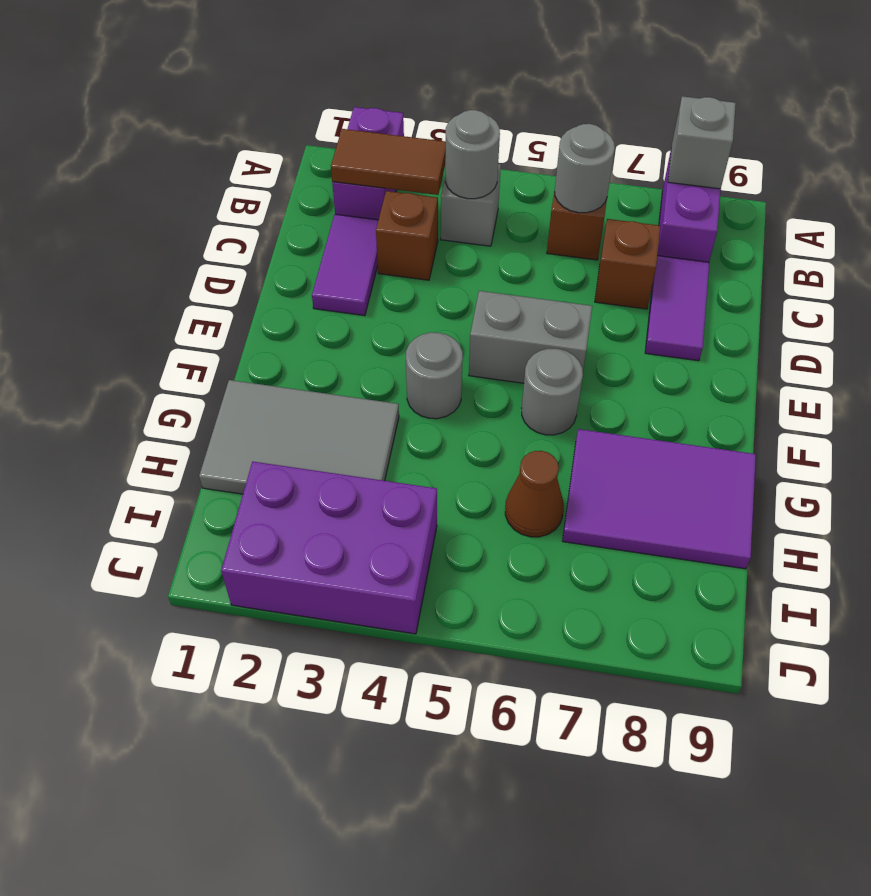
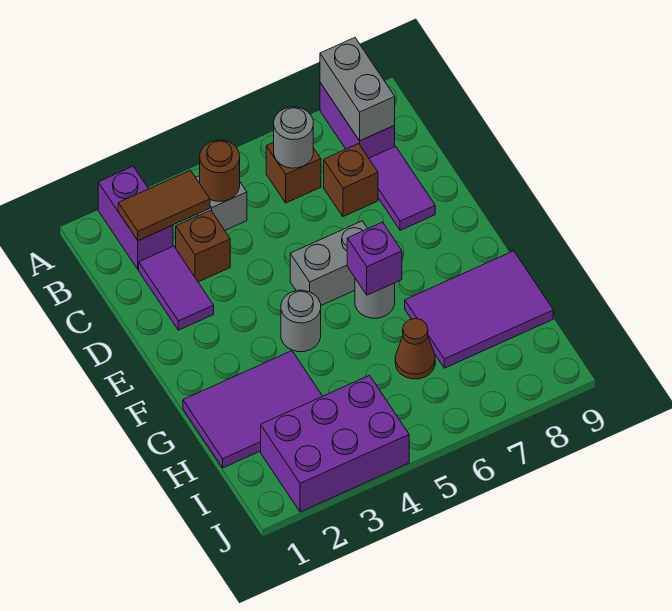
grey brick A8 level 2 -> grey brick A8:B8 level 2
grey round brick B4 level 2 -> brown round brick B4 level 2
none -> purple brick F6 level 2
grey tile G1:H3 level 1 -> purple tile G1:H3 level 1

